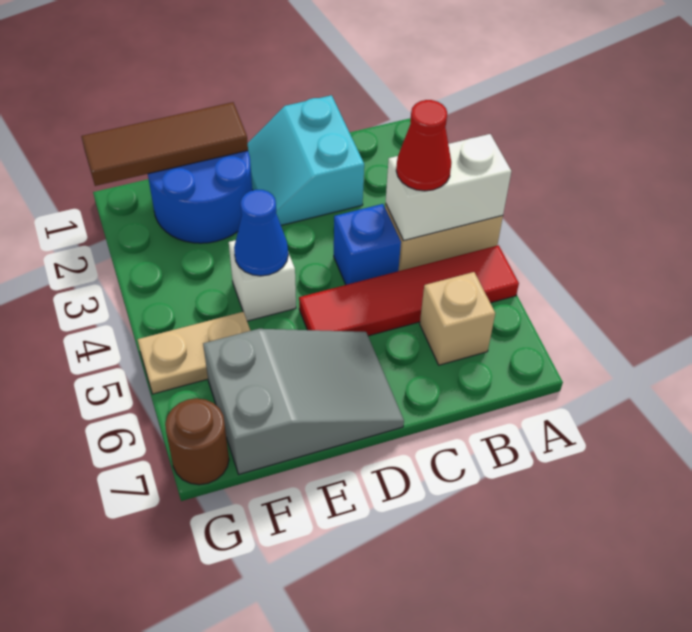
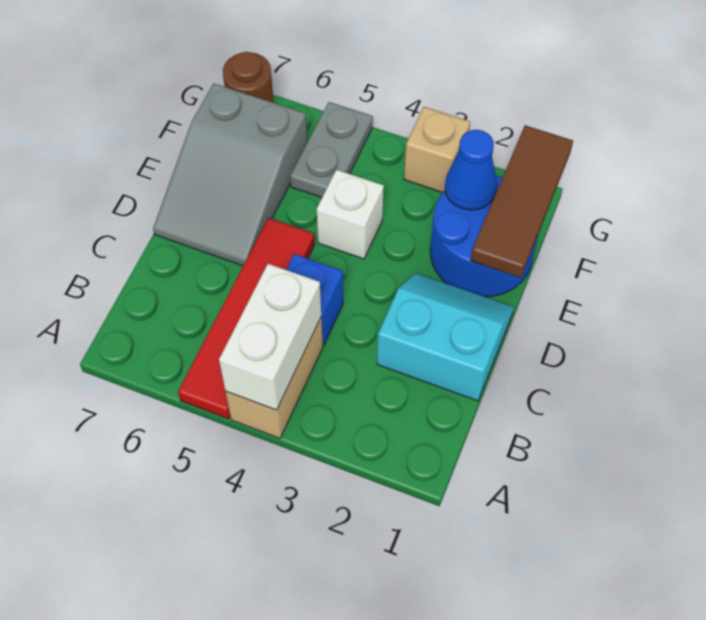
red cone B4 level 3 -> none
tan brick B6 level 1 -> tan brick G3 level 1
blue cone E4 level 2 -> blue cone F2 level 2
tan plate F5:G5 level 1 -> grey plate F5:G5 level 1

